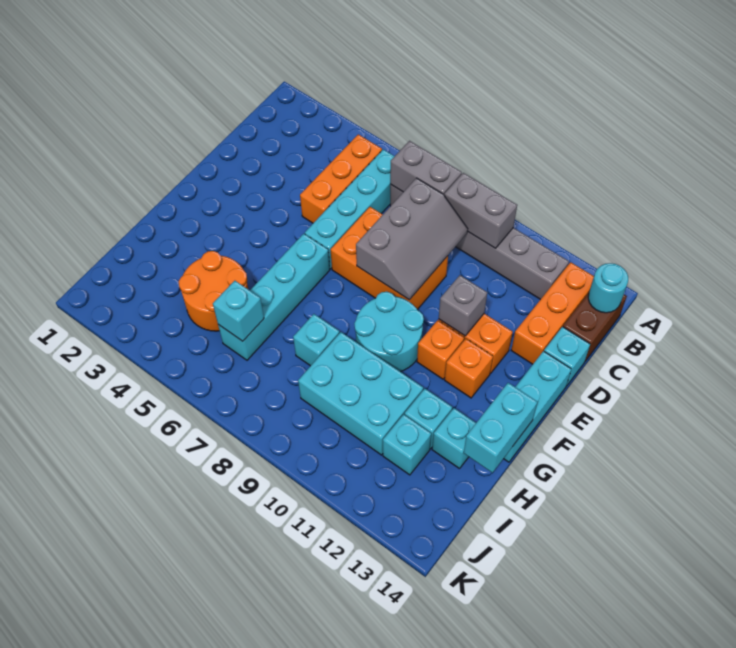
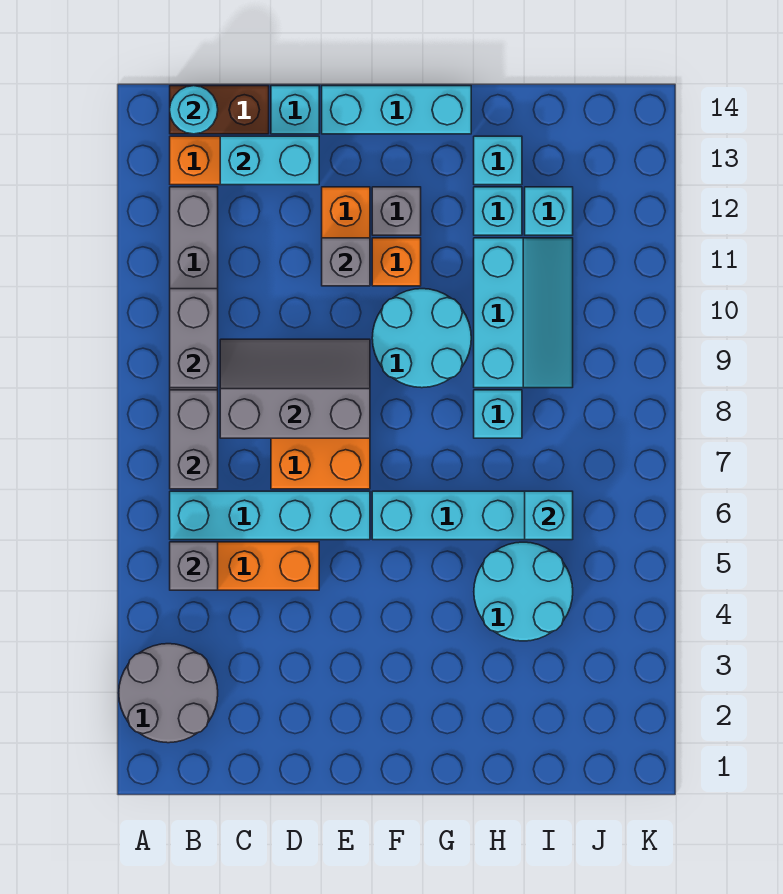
none -> grey round brick A2:B3 level 1
none -> grey brick B5 level 2
orange brick F12 level 1 -> grey brick F12 level 1
cyan brick G14:H14 level 2 -> cyan brick C13:D13 level 2
orange round brick H4:I5 level 1 -> cyan round brick H4:I5 level 1
cyan brick H9:I11 level 1 -> cyan slope H9:I11 level 1 top H

